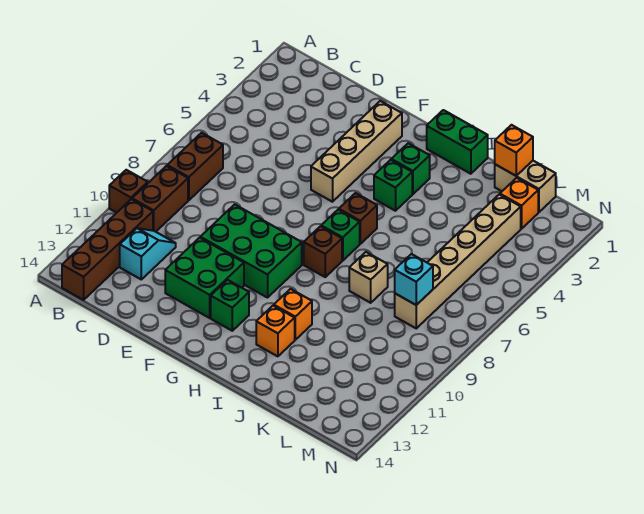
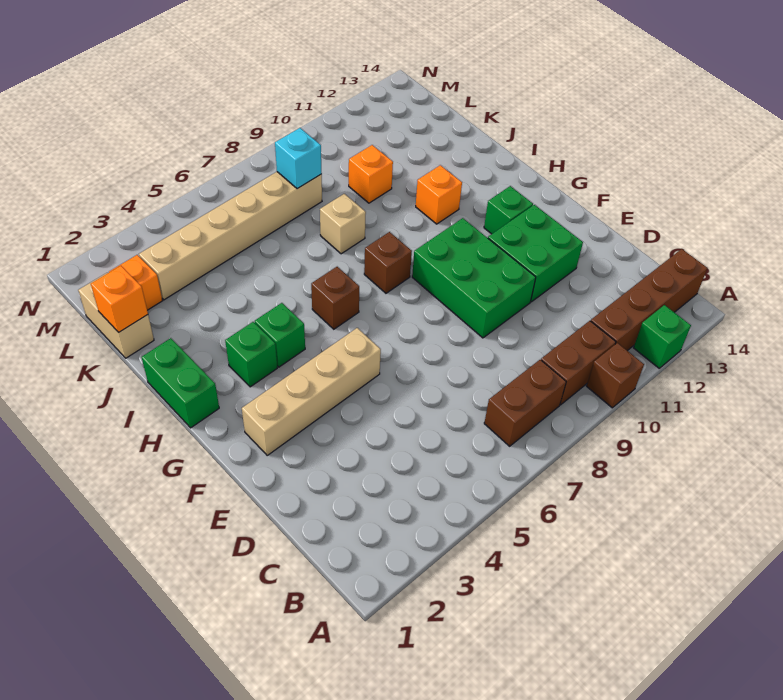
cyan slope C11:C12 level 1 top 12 -> none
green brick H7 level 1 -> green brick A12 level 1
orange brick I12 level 1 -> orange brick K10 level 1

